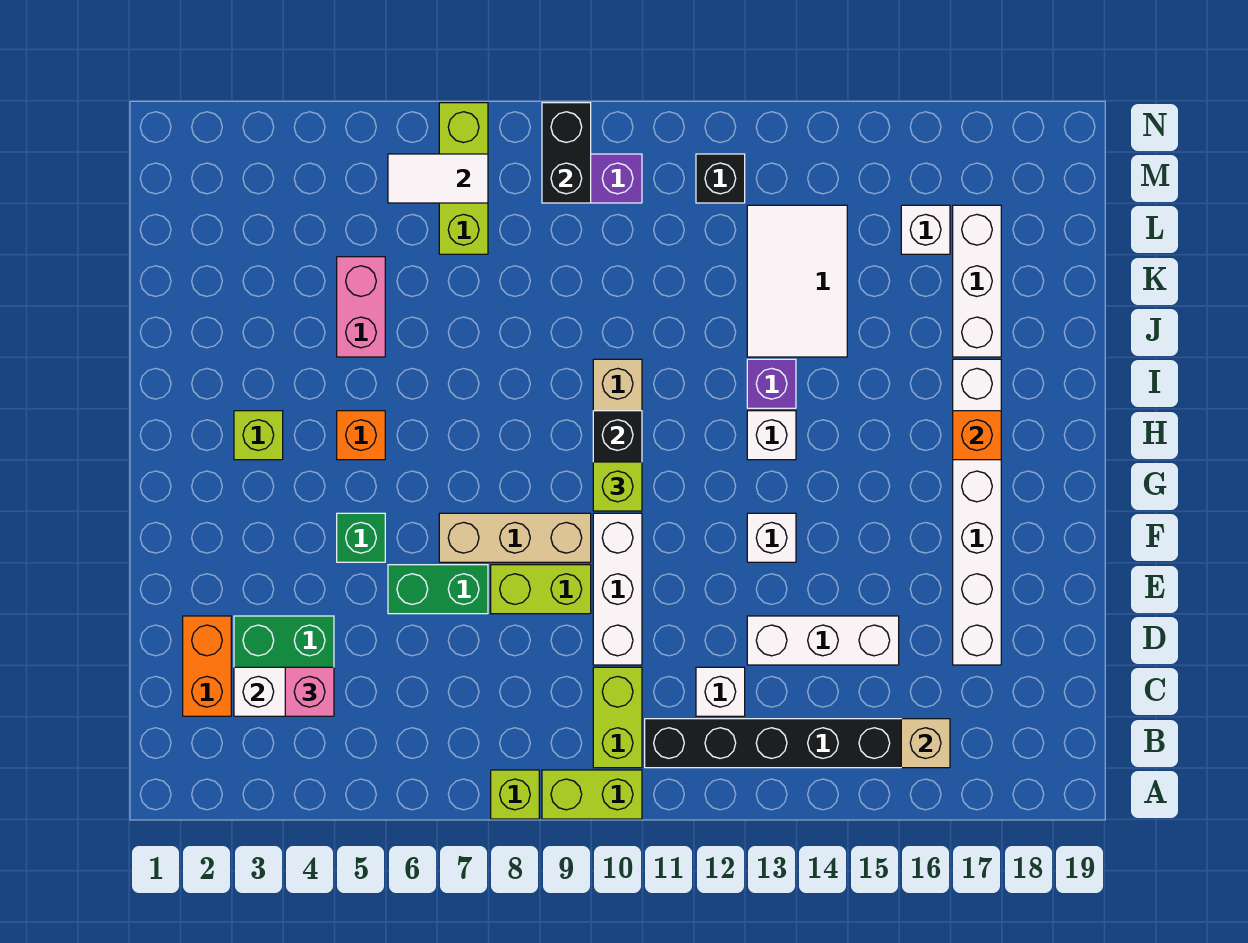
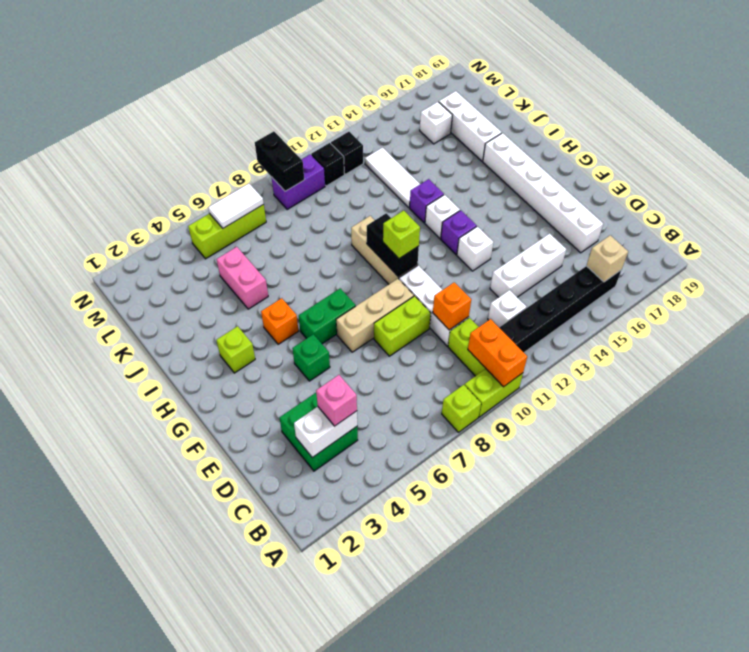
orange brick C2:D2 level 1 -> orange brick A10:B10 level 2
green brick E6:E7 level 1 -> green brick G6:G7 level 1
none -> purple brick G13 level 1
orange brick H17 level 2 -> orange brick D10 level 2
white tile J13:L14 level 1 -> white tile J13:L13 level 1
lime brick L7:N7 level 1 -> lime brick M5:M7 level 1
none -> black brick M11 level 1

